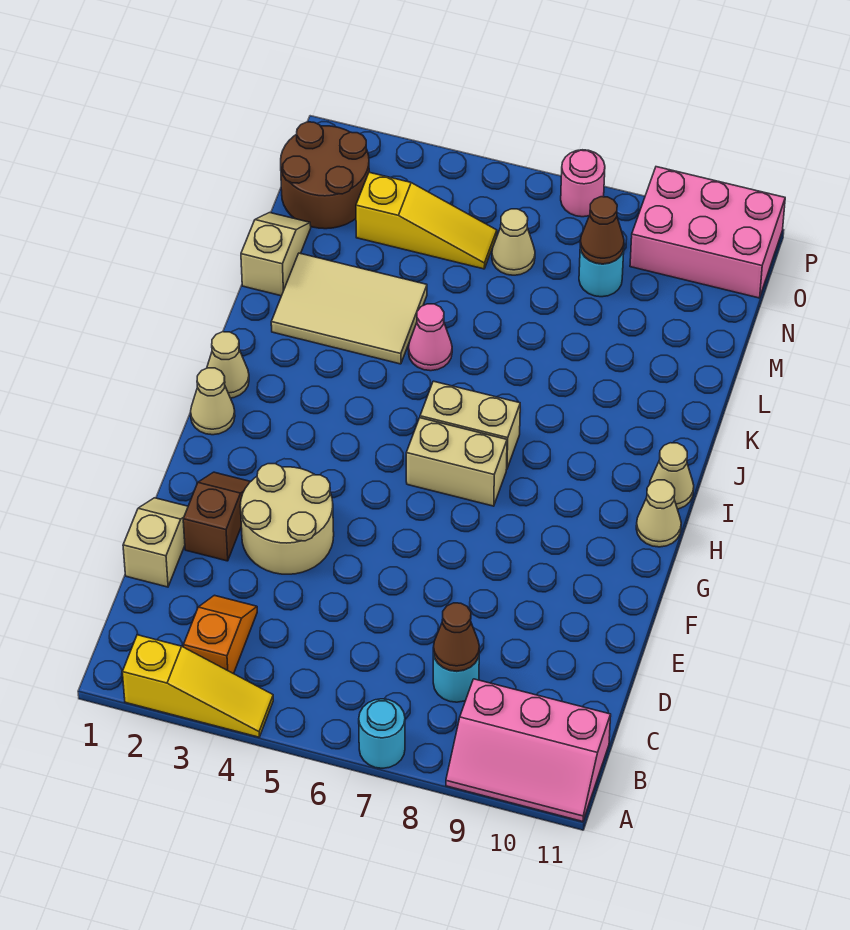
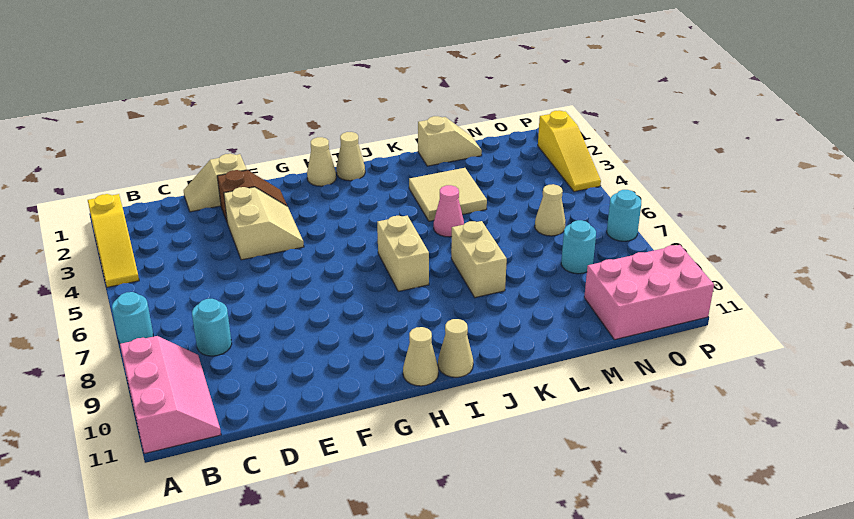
pink slope A9:B11 level 1 top B -> pink slope A9:B11 level 1 top A
orange slope B3:C3 level 1 top B -> none
brown cone C8 level 2 -> none
tan slope D1:E1 level 1 top D -> tan slope D1:E1 level 1 top E
tan round brick E3:F4 level 1 -> tan slope E3:F4 level 1 top E
tan brick H6:H7 level 1 -> tan brick K7:K8 level 1
tan tile K2:L4 level 1 -> tan tile K3:L4 level 1
brown round brick N1:O2 level 1 -> none
yellow slope N3:N5 level 1 top 3 -> yellow slope P2:P4 level 1 top 2
brown cone N8 level 2 -> none
pink brick O9:P11 level 1 -> pink brick N10:P11 level 1
pink round brick P7 level 1 -> cyan round brick P7 level 1

